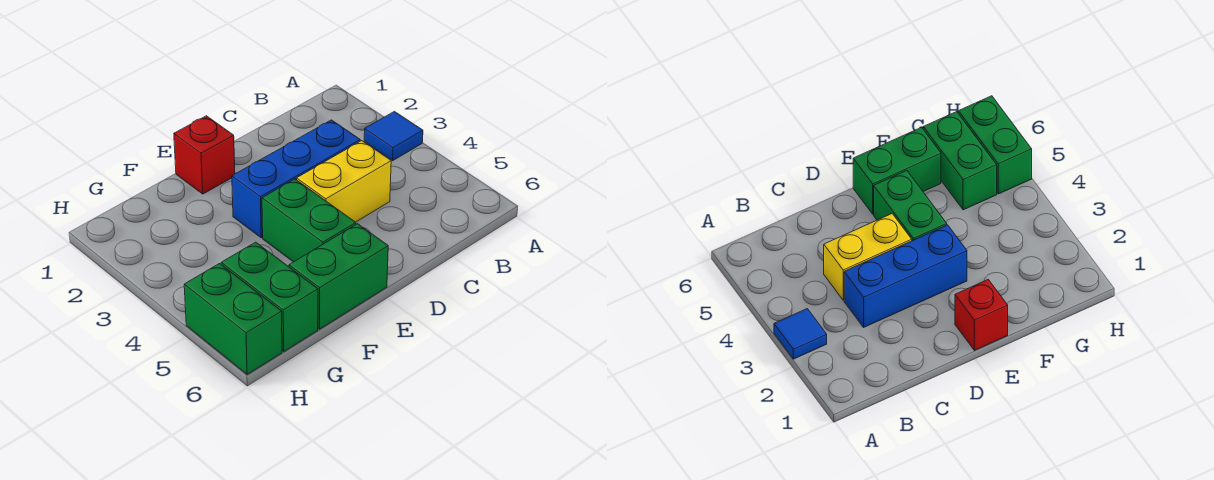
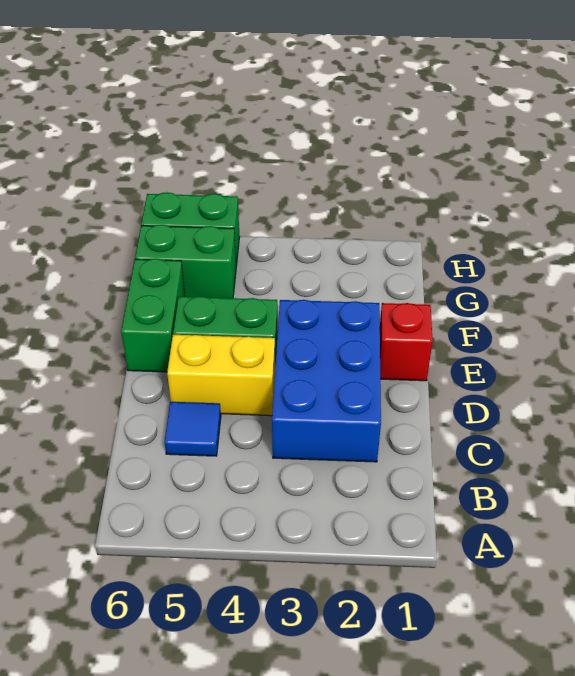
blue tile A3 level 1 -> blue tile C5 level 1
blue brick C3:E3 level 1 -> blue brick C2:E3 level 1
yellow brick C4:D4 level 1 -> yellow brick D4:D5 level 1

